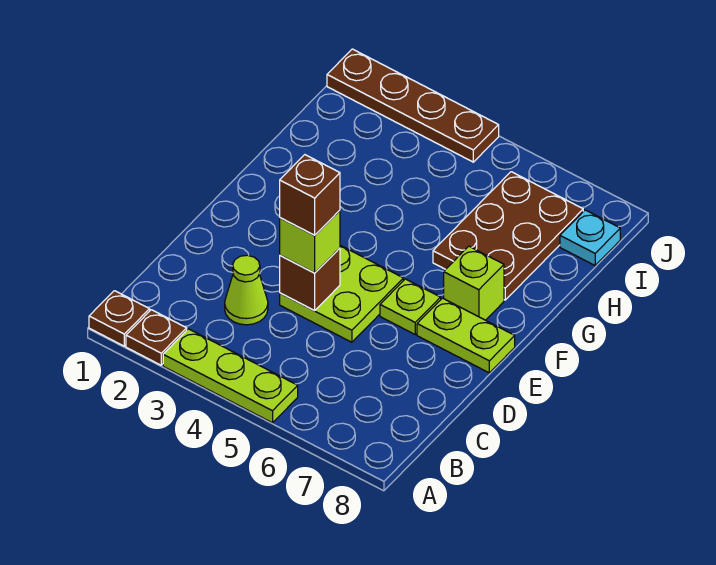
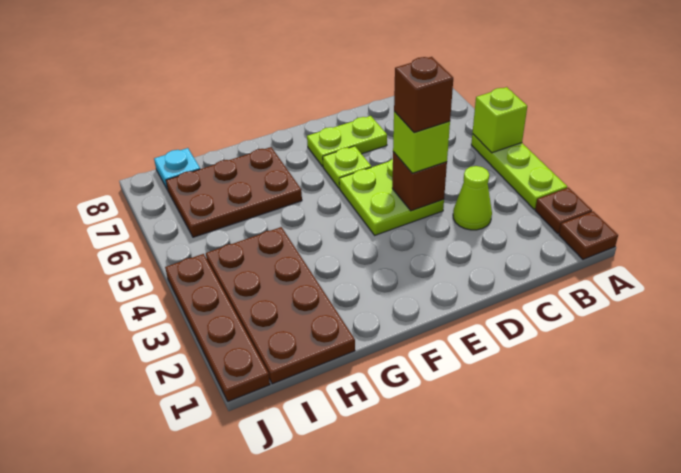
lime plate E7:E8 level 1 -> lime plate D7:E7 level 1
lime brick F7 level 1 -> lime brick A5 level 2
none -> brown plate H1:I4 level 1

